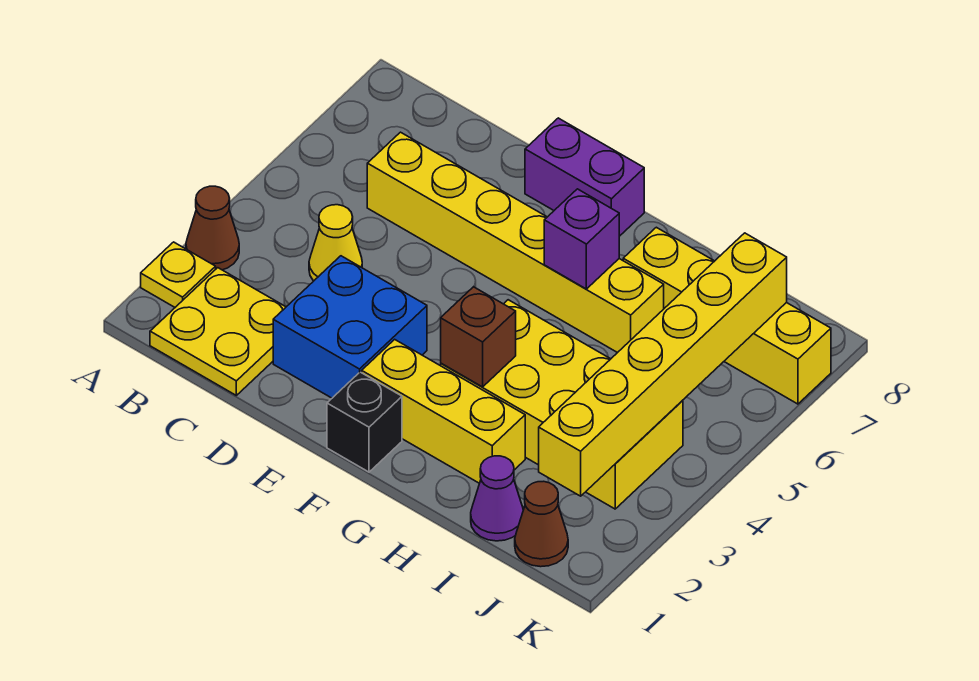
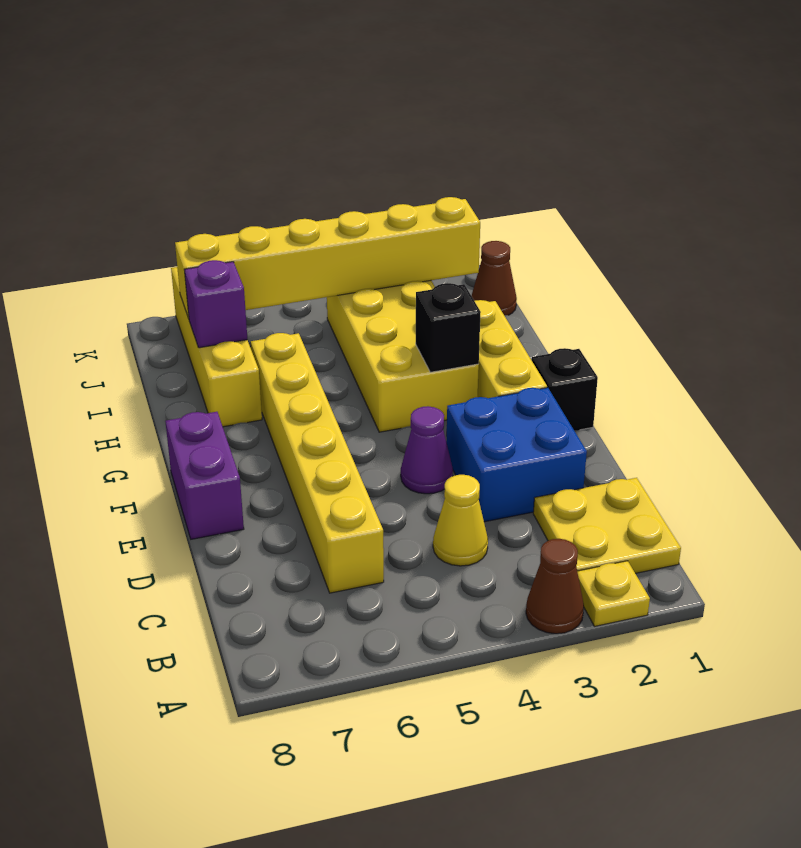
brown brick G3 level 2 -> black brick G3 level 2
purple brick G6 level 2 -> purple brick I7 level 2
purple cone I1 level 1 -> purple cone E4 level 1

